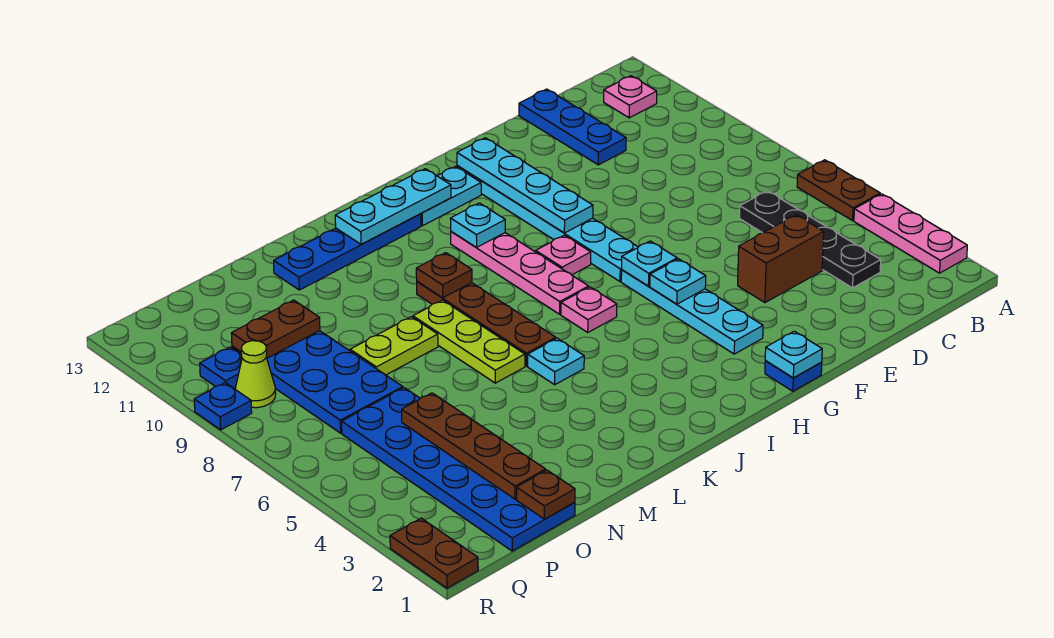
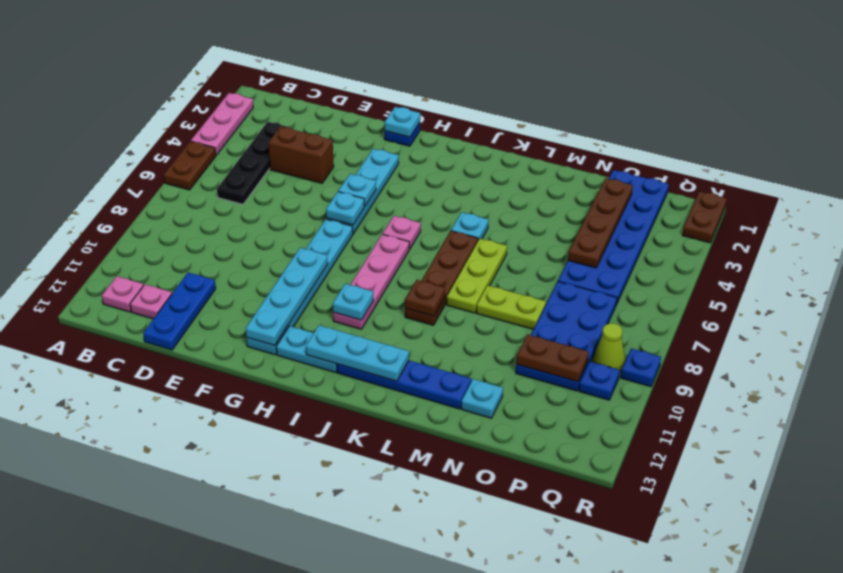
pink plate H8 level 1 -> pink plate C12 level 1
none -> cyan plate N12 level 1
brown plate O1 level 2 -> none

